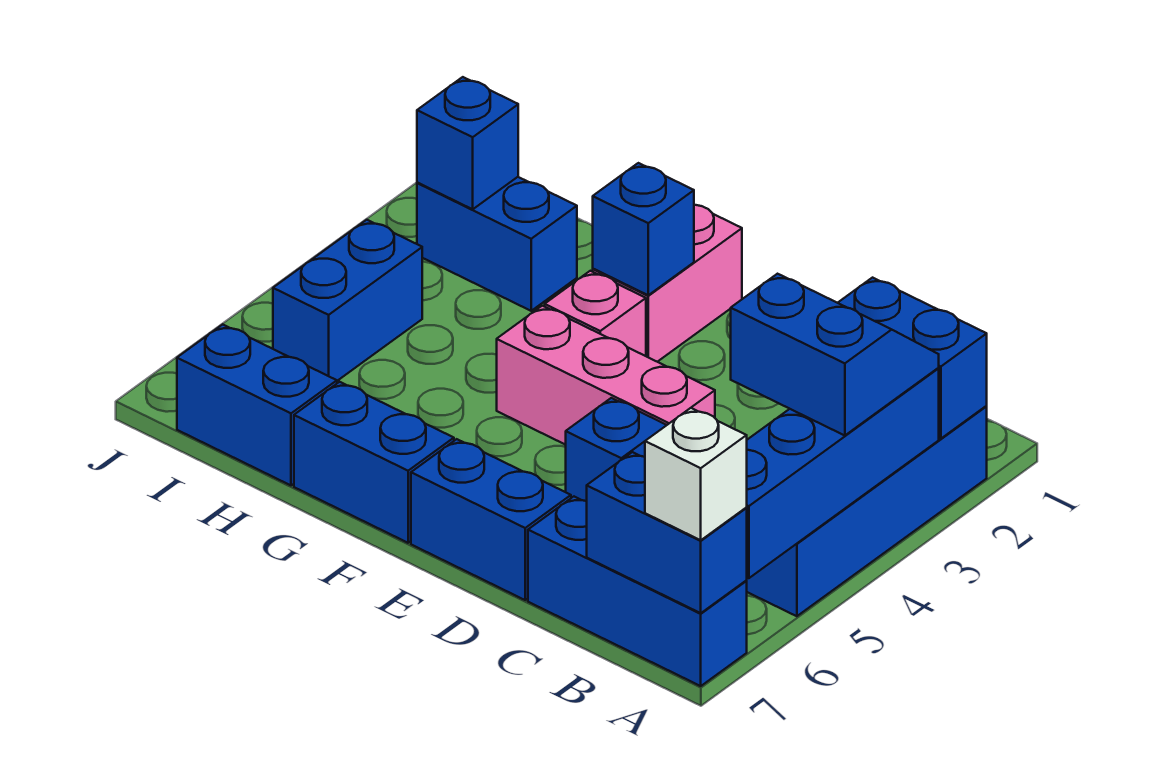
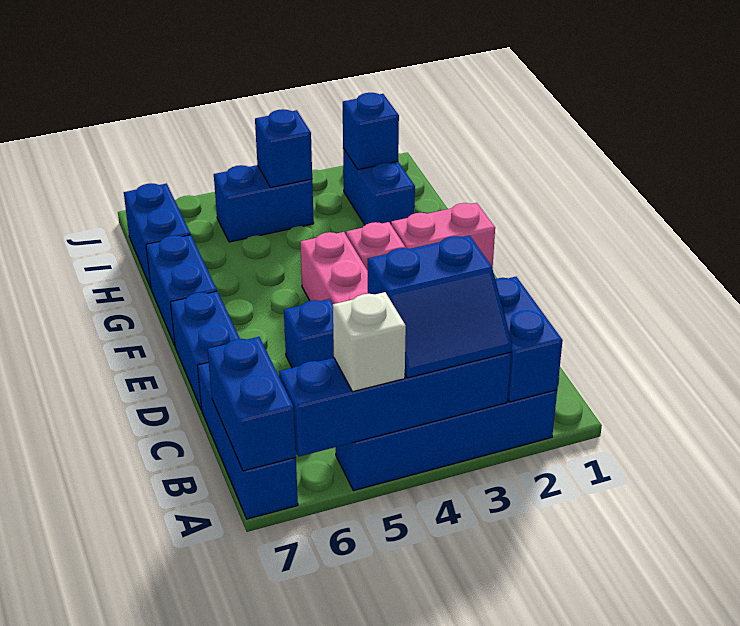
blue slope A3:B4 level 3 top 4 -> blue slope A3:B4 level 3 top B
white brick A7 level 3 -> white brick A5 level 3
blue brick F2 level 2 -> blue brick I4 level 2

